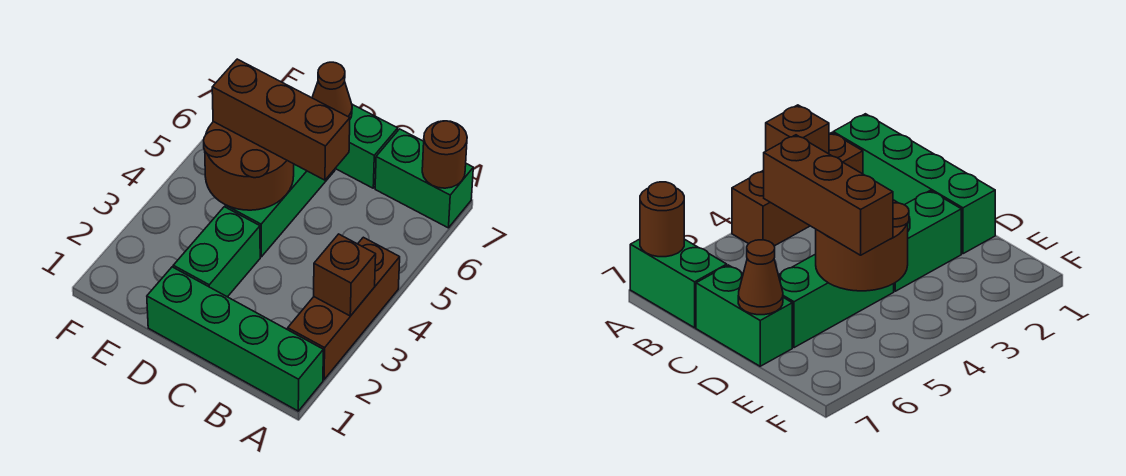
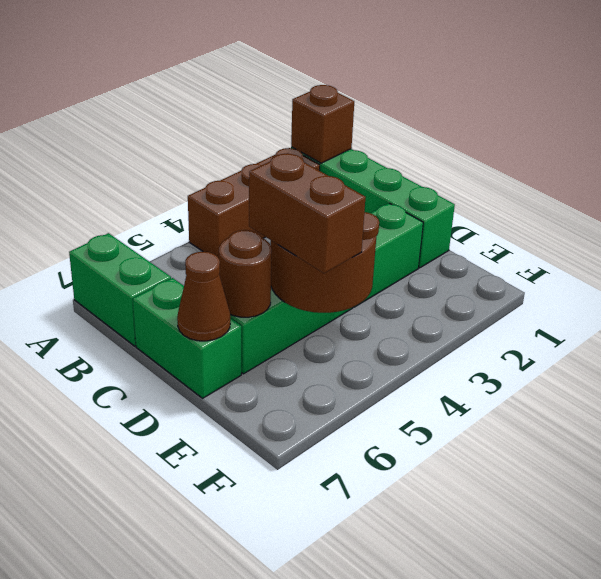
brown brick A3 level 2 -> brown brick A1 level 2
brown round brick A7 level 2 -> brown round brick D6 level 2
brown brick C5:E5 level 3 -> brown brick D5:E5 level 3

